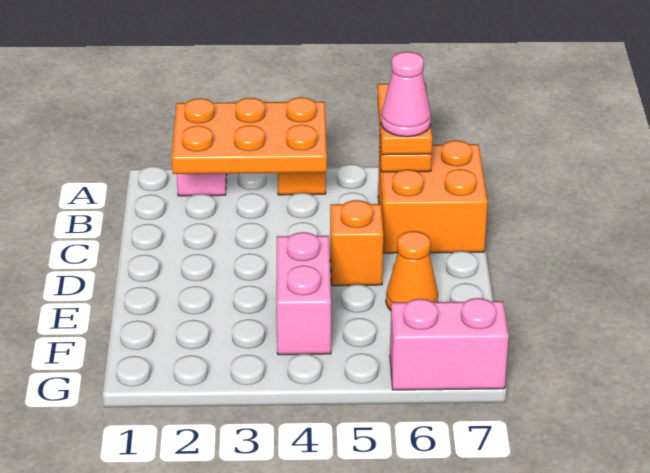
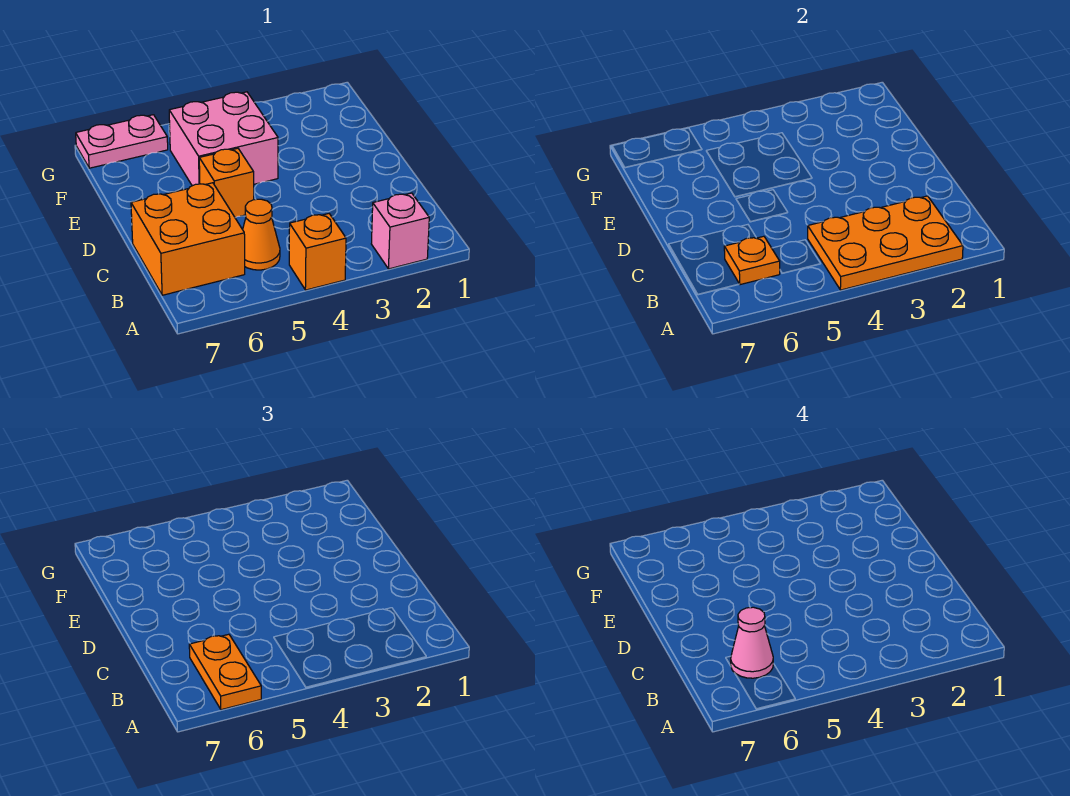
pink brick E4:F4 level 1 -> pink brick E4:F5 level 1
orange cone E6 level 1 -> orange cone B5 level 1
pink brick G6:G7 level 1 -> pink plate G6:G7 level 1

